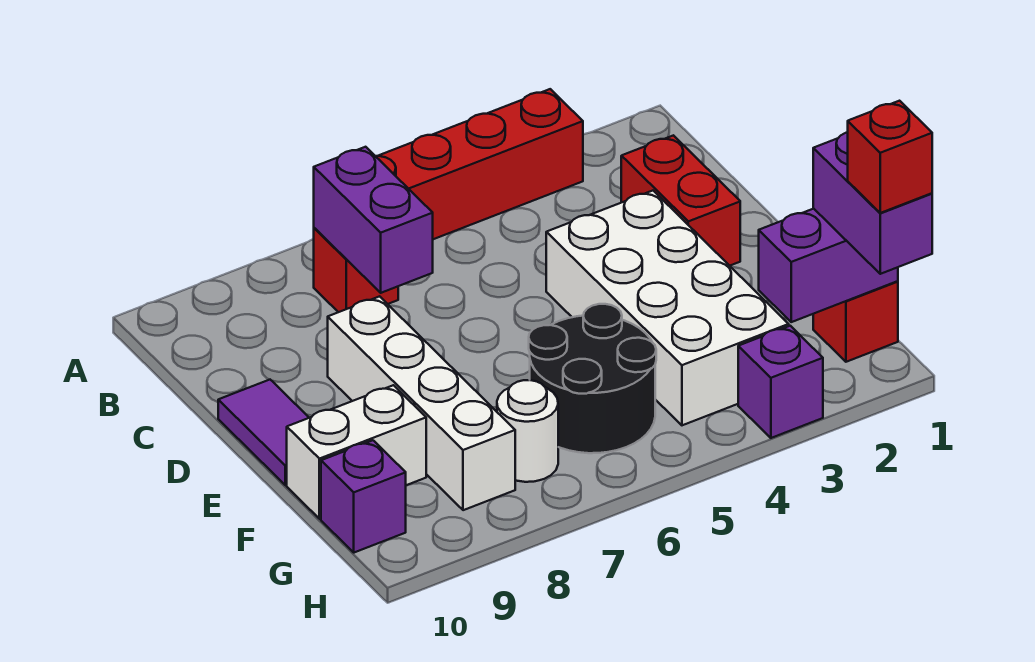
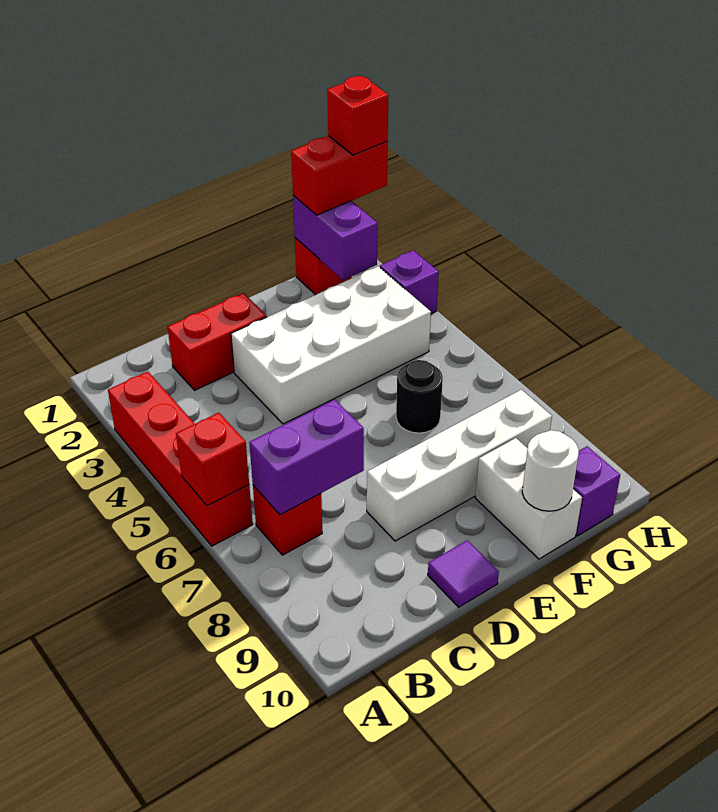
none -> red brick A6 level 2
purple tile D10:E10 level 1 -> purple tile D10 level 1
black round brick F5:G6 level 1 -> black round brick F6 level 1
purple brick G1:H1 level 3 -> red brick G1:H1 level 3
white round brick G7 level 1 -> white round brick F10 level 2

